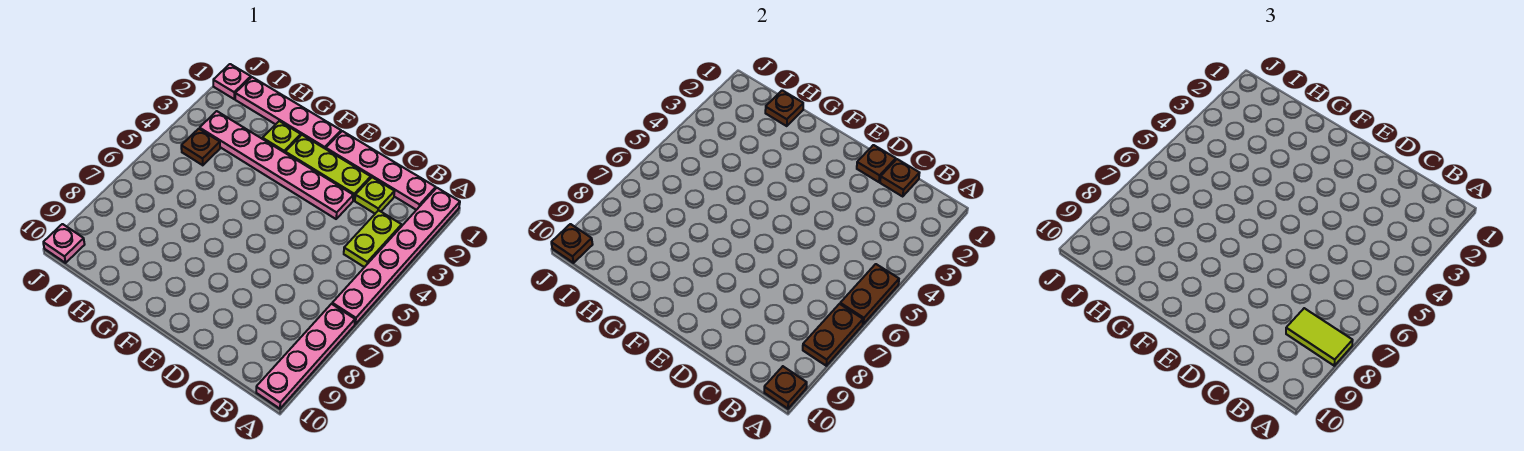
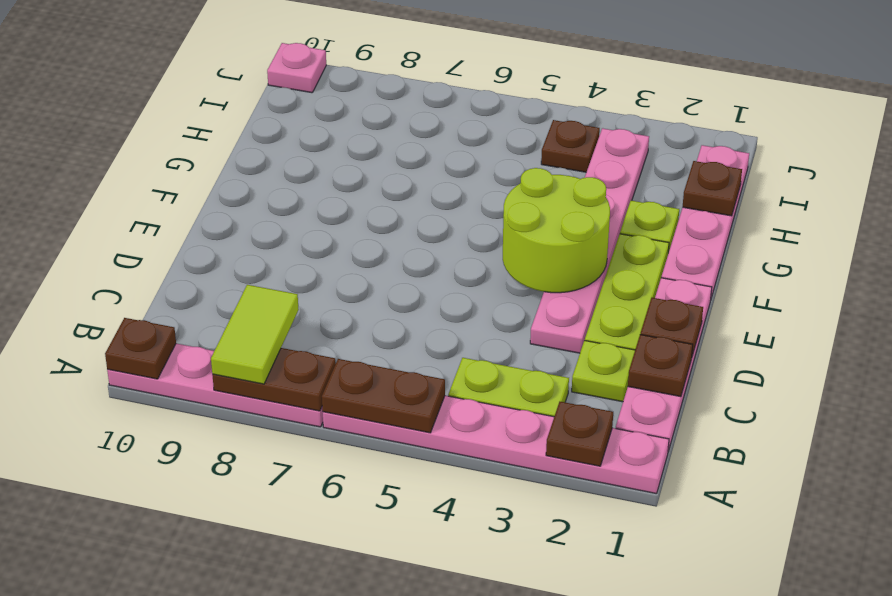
none -> lime round brick E3:F4 level 2
pink plate J1 level 1 -> none
brown plate J10 level 2 -> brown plate A2 level 2

